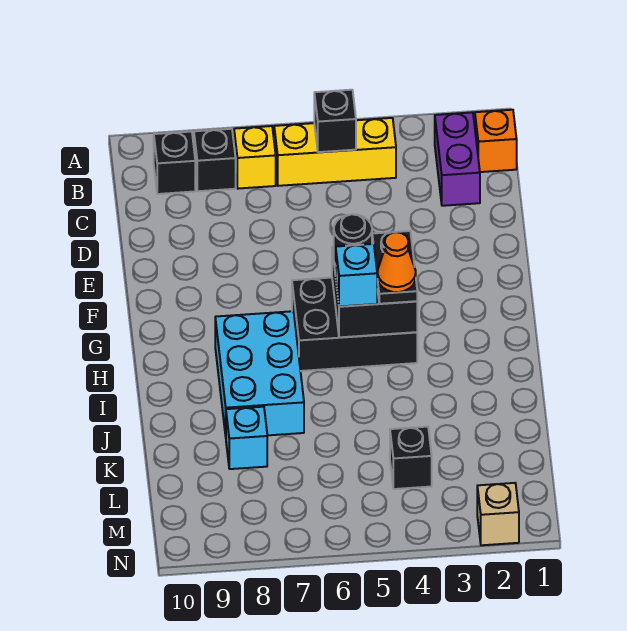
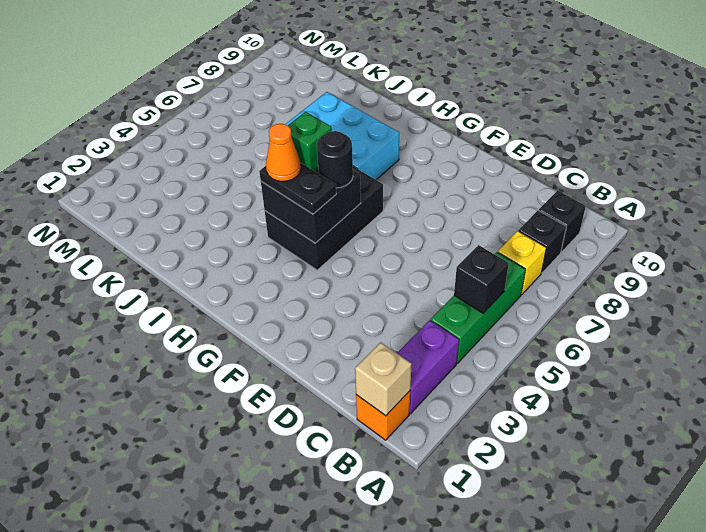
purple brick B2:C2 level 1 -> purple brick B2:B3 level 1
yellow brick B4:B6 level 1 -> green brick B4:B6 level 1
cyan brick H5 level 3 -> green brick H5 level 3
cyan brick K8 level 1 -> none
black brick L4 level 1 -> none
tan brick N2 level 1 -> tan brick B1 level 2

